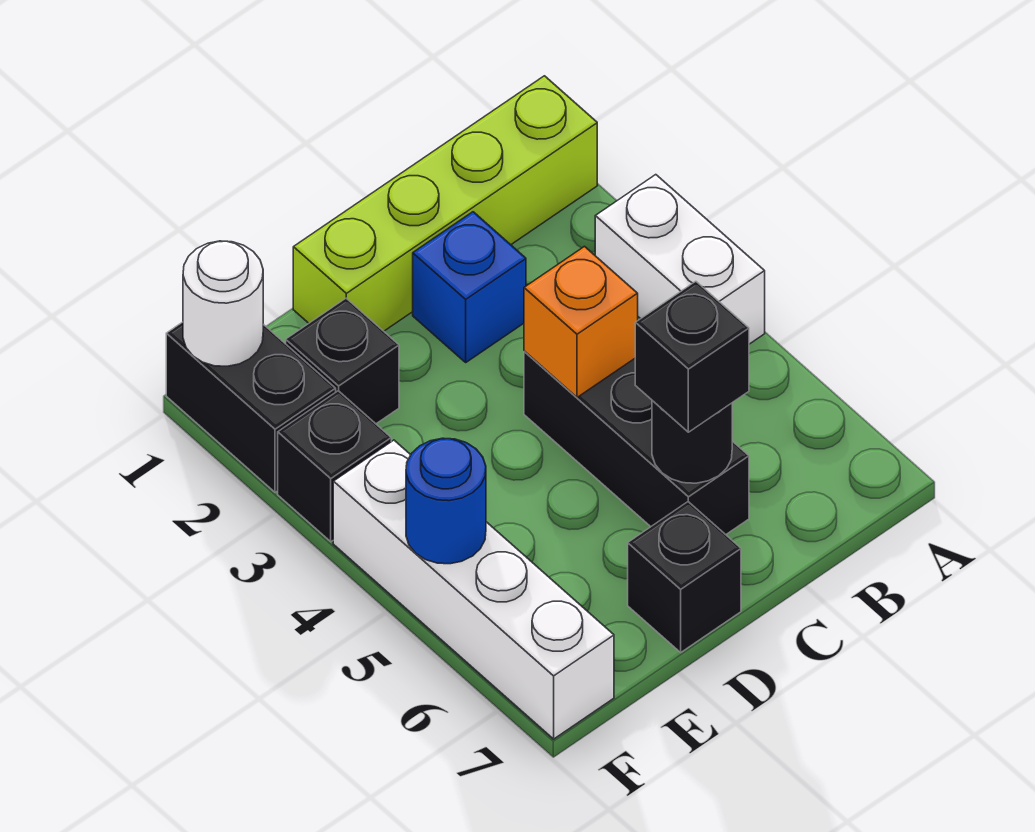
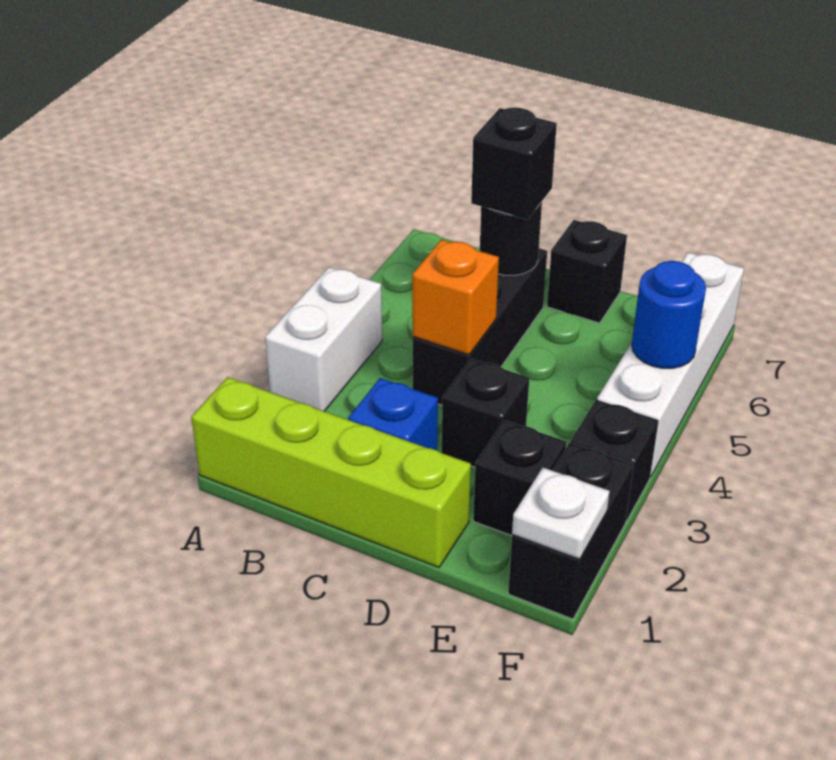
none -> black brick D3 level 1
white round brick F1 level 2 -> white plate F1 level 2

